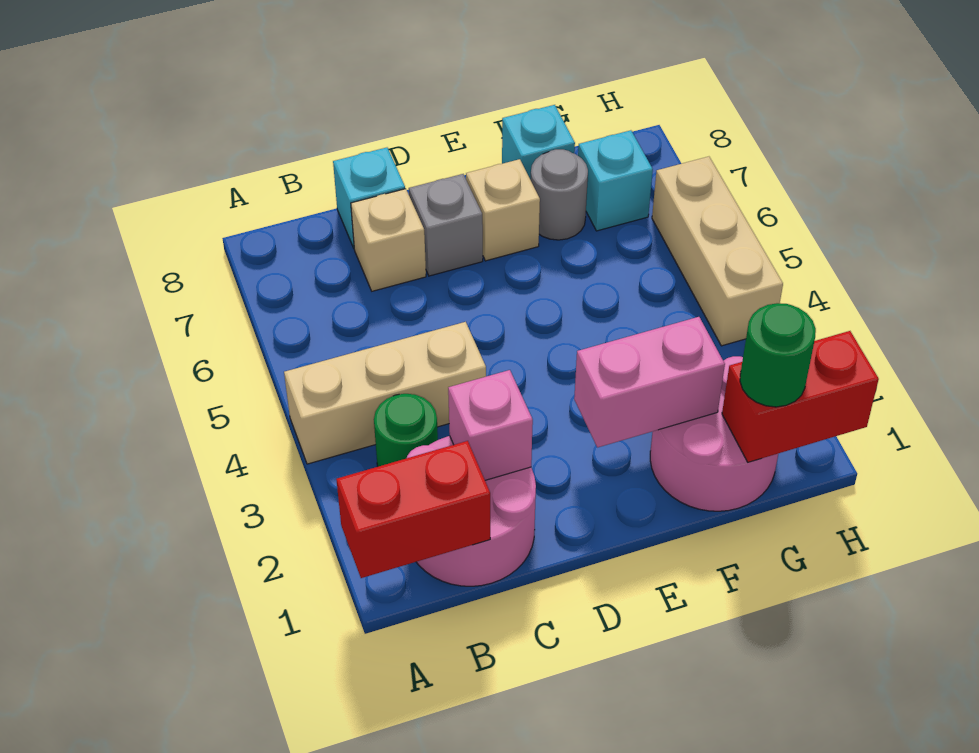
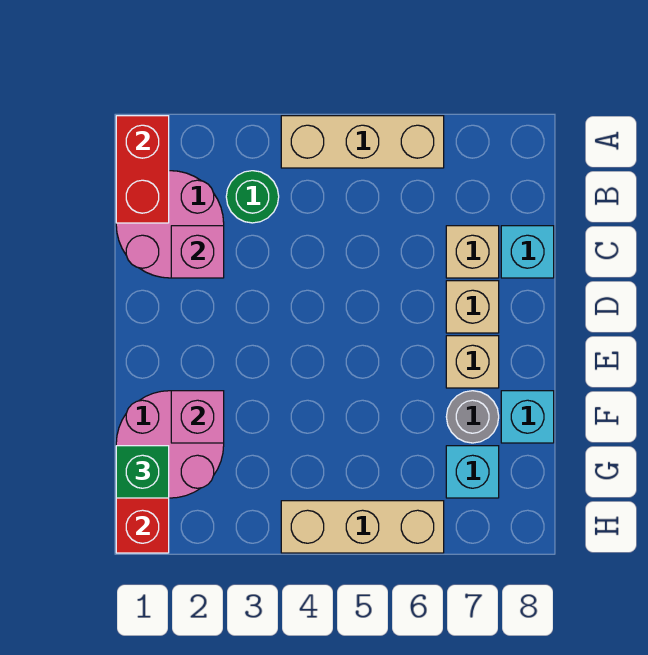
tan brick A4:C4 level 1 -> tan brick A4:A6 level 1
grey brick D7 level 1 -> tan brick D7 level 1
pink brick E2:F2 level 2 -> pink brick F2 level 2
green round brick G1 level 3 -> green brick G1 level 3

